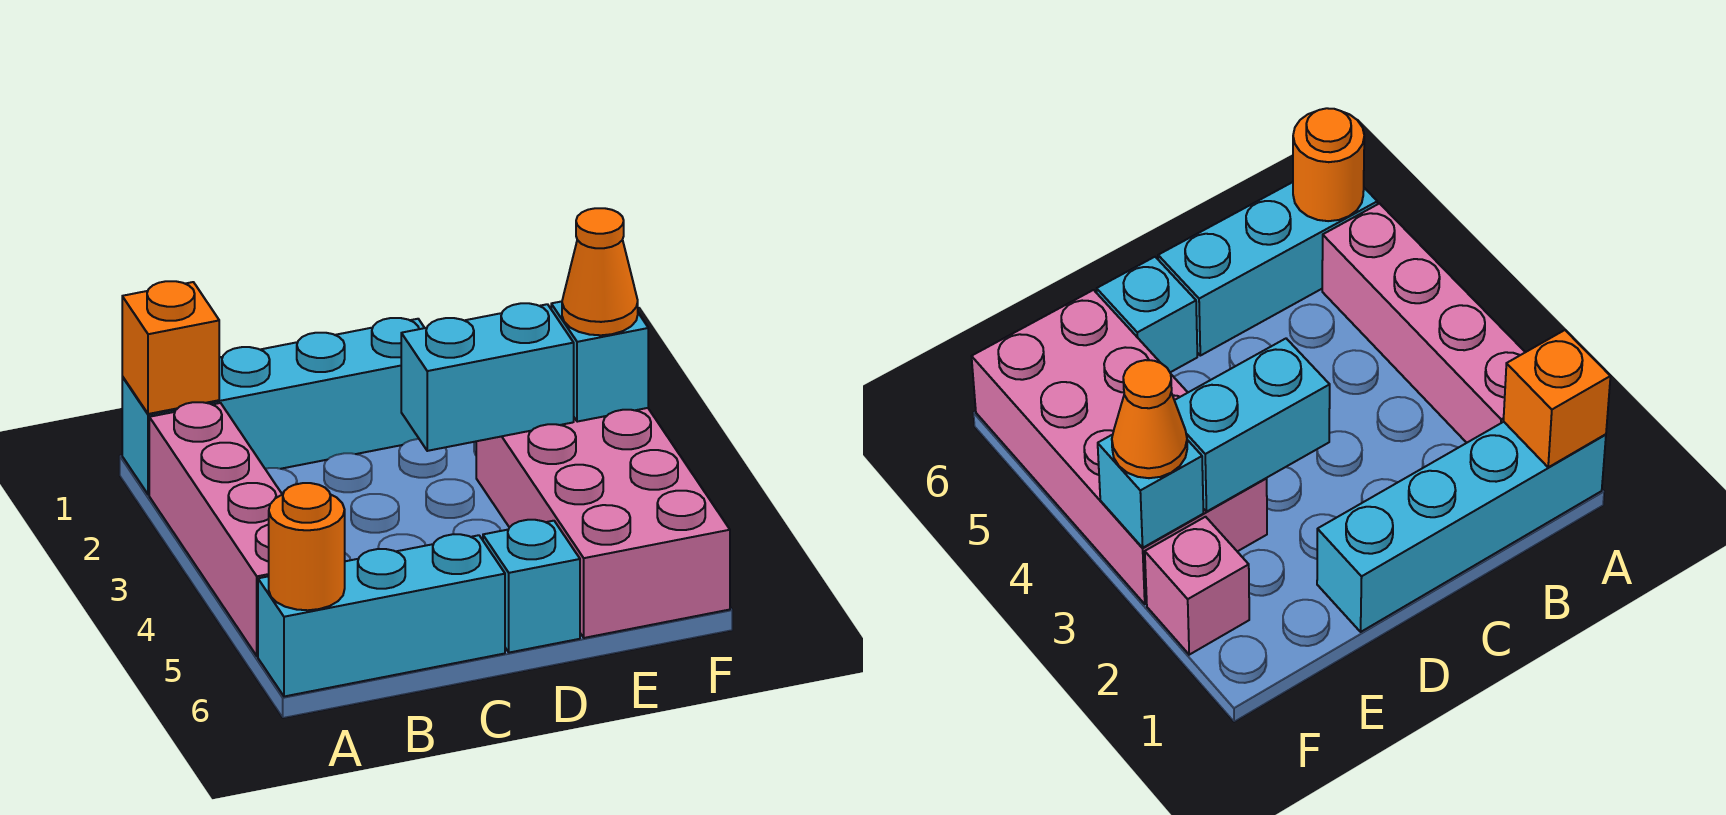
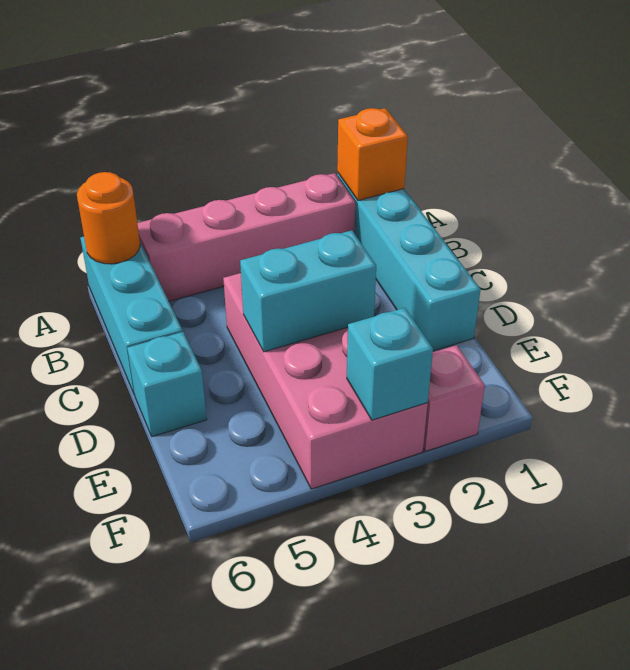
cyan brick D3:E3 level 2 -> cyan brick D3:D4 level 2
pink brick E3:F6 level 1 -> pink brick C3:F4 level 1
orange cone F3 level 3 -> none

